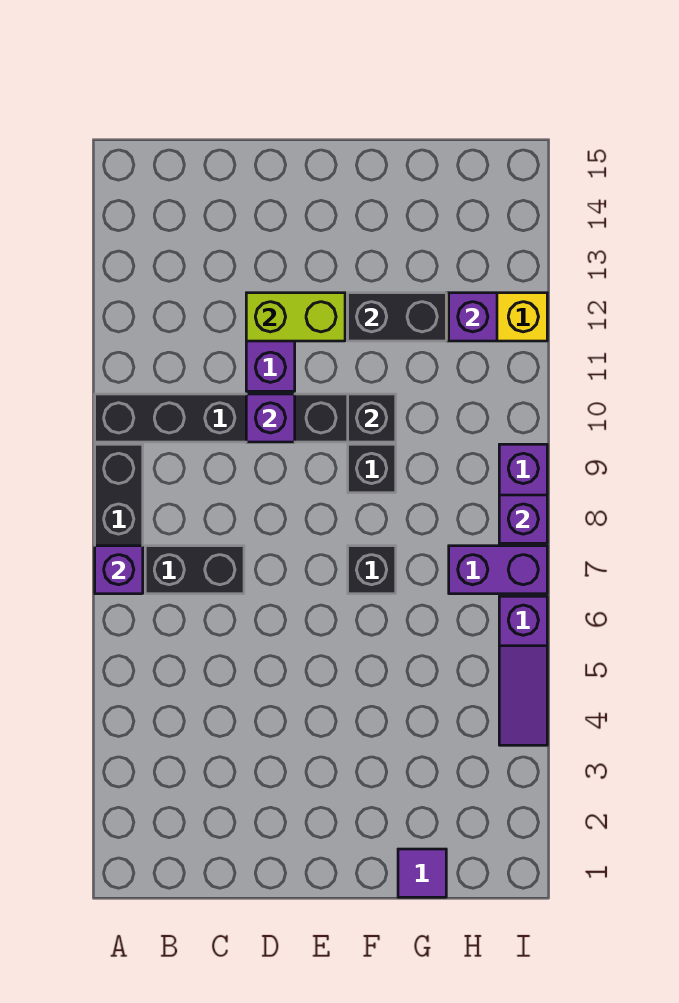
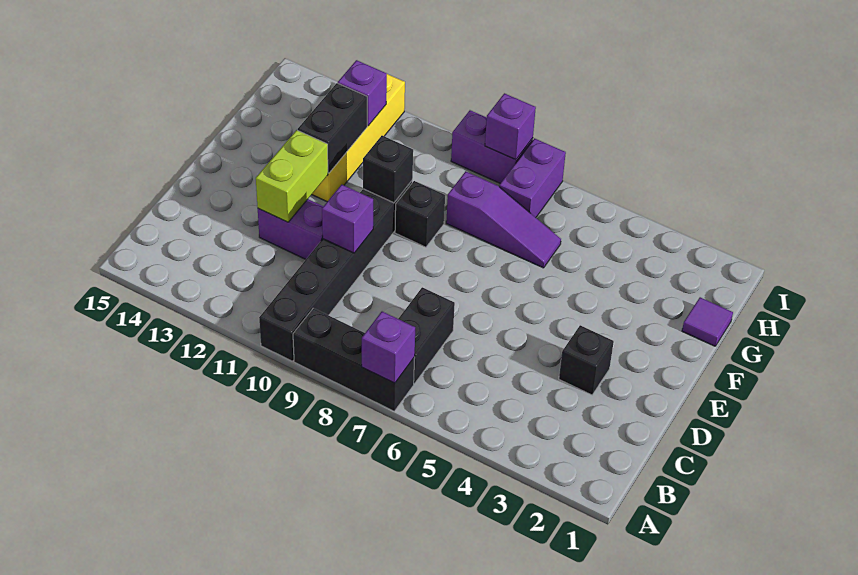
black brick F7 level 1 -> black brick D3 level 1
purple slope I4:I6 level 1 top 6 -> purple slope G6:G8 level 1 top 8

